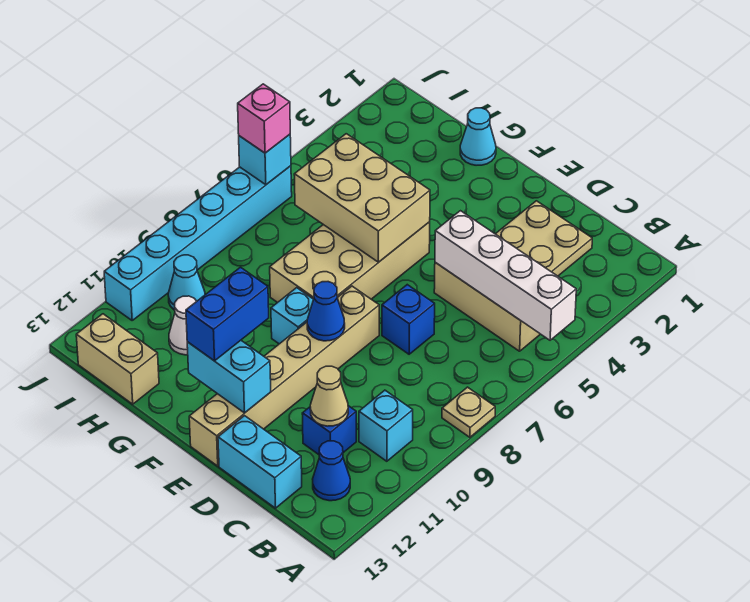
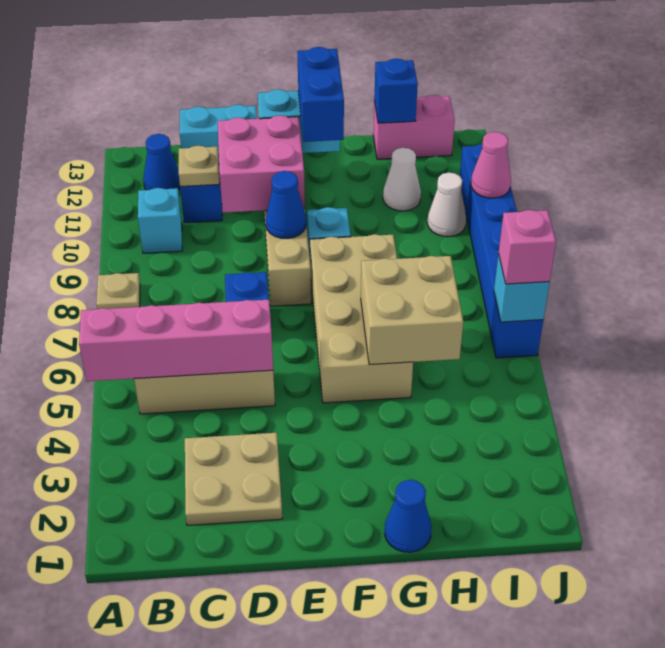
white brick A5:D5 level 2 -> pink brick A5:D5 level 2
tan cone C11 level 2 -> tan plate C11 level 2
none -> pink brick D10:E11 level 2
tan brick F5:H6 level 2 -> tan brick G5:H6 level 2
cyan cone G1 level 1 -> blue cone G1 level 1
tan brick H13:I13 level 1 -> pink brick H13:I13 level 1
none -> blue brick H13 level 2
cyan cone I10 level 1 -> white cone I10 level 1
cyan brick J6:J11 level 1 -> blue brick J6:J11 level 1
none -> pink cone J10 level 2

